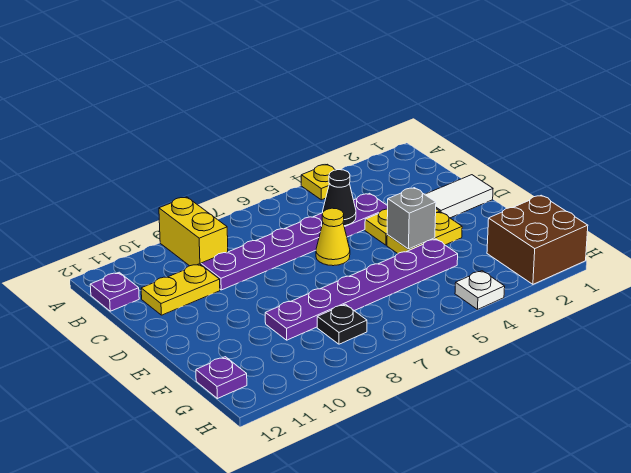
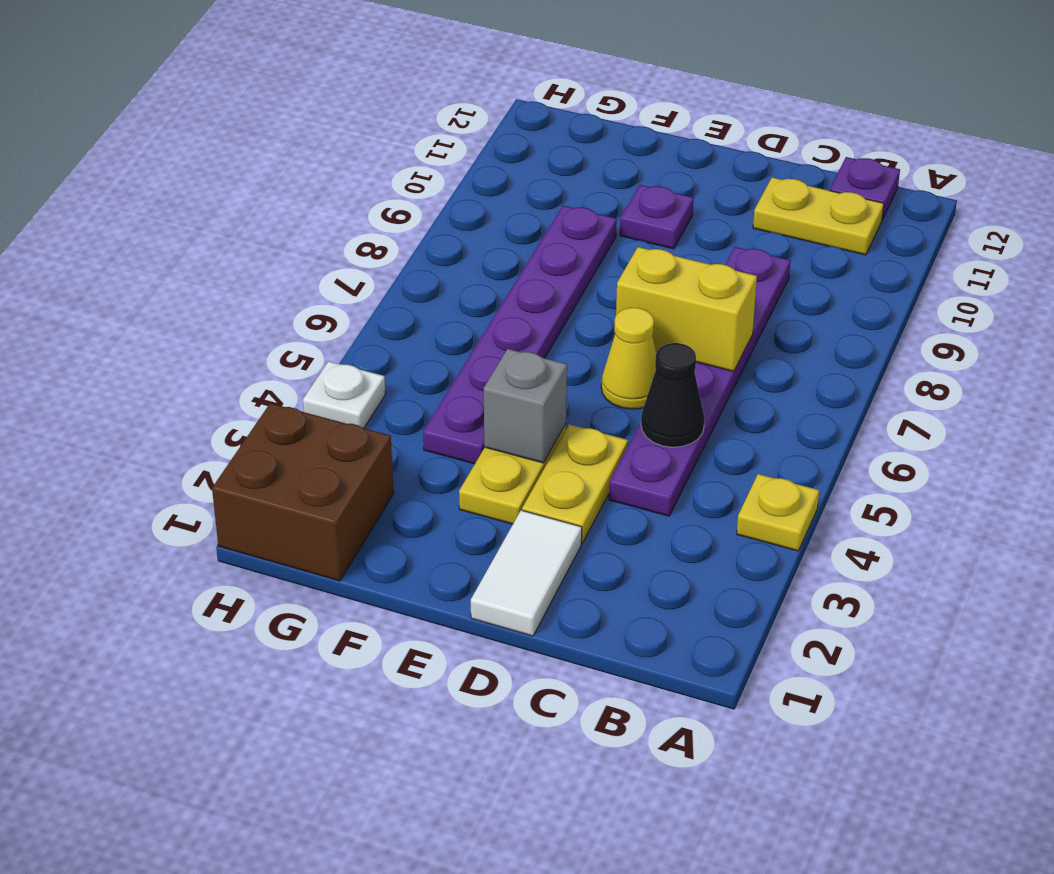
yellow brick A9:B9 level 1 -> yellow brick C7:D7 level 2
yellow plate C10:C11 level 1 -> yellow plate B11:C11 level 1
black plate G8 level 1 -> none
purple plate G12 level 1 -> purple plate E10 level 1

